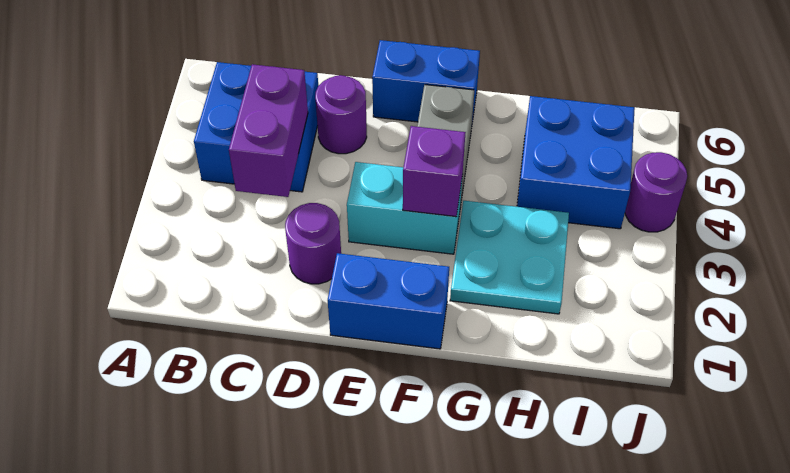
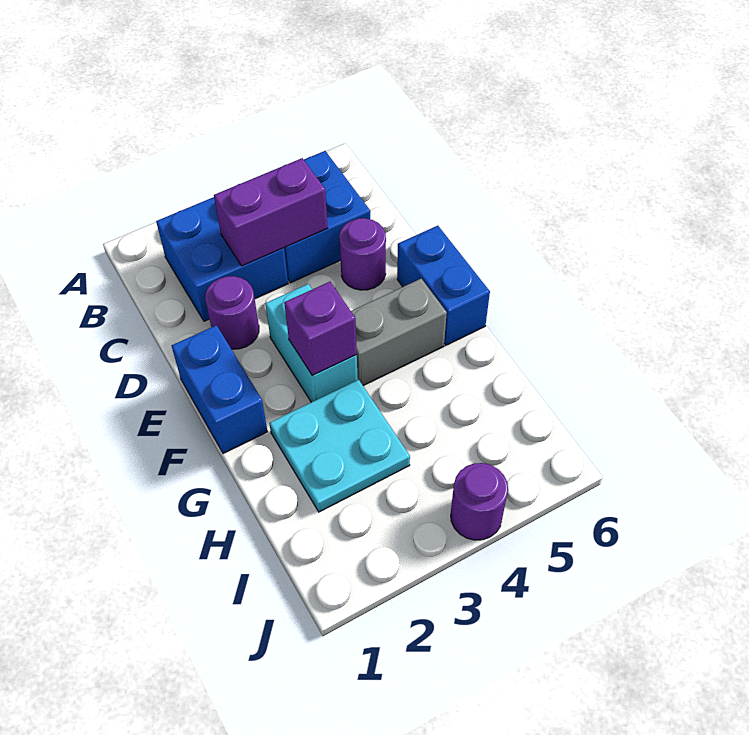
blue brick H4:I5 level 1 -> blue brick B2:C3 level 1

